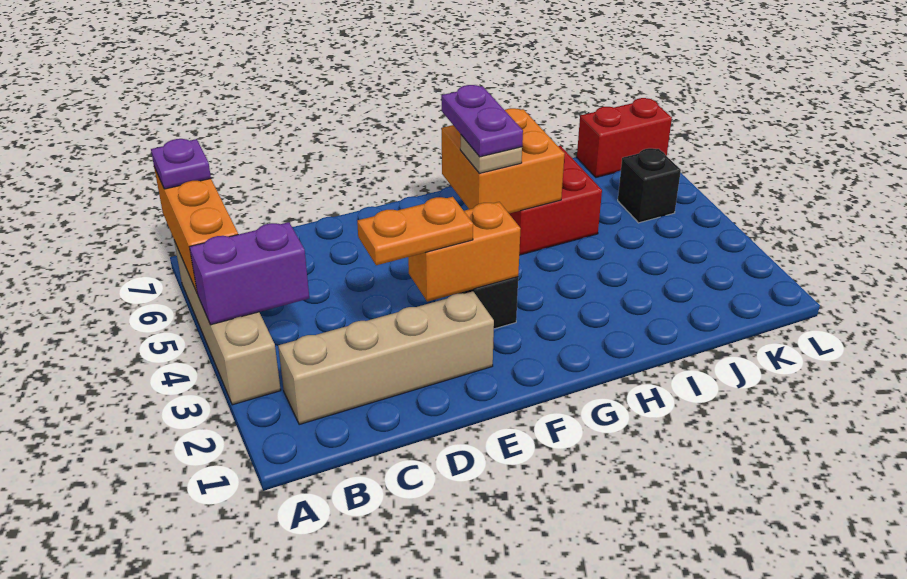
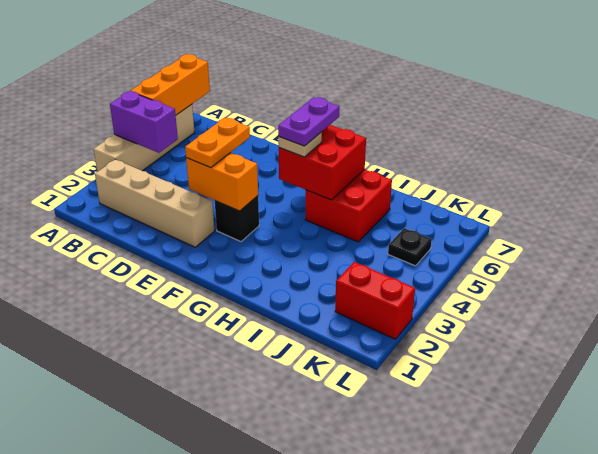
purple plate A7 level 3 -> none
orange plate D3:E3 level 3 -> orange plate E3:E4 level 3
orange brick G5:H6 level 2 -> red brick G5:H6 level 2
black brick K5 level 1 -> black plate K5 level 1
red brick K7:L7 level 1 -> red brick K2:L2 level 1

